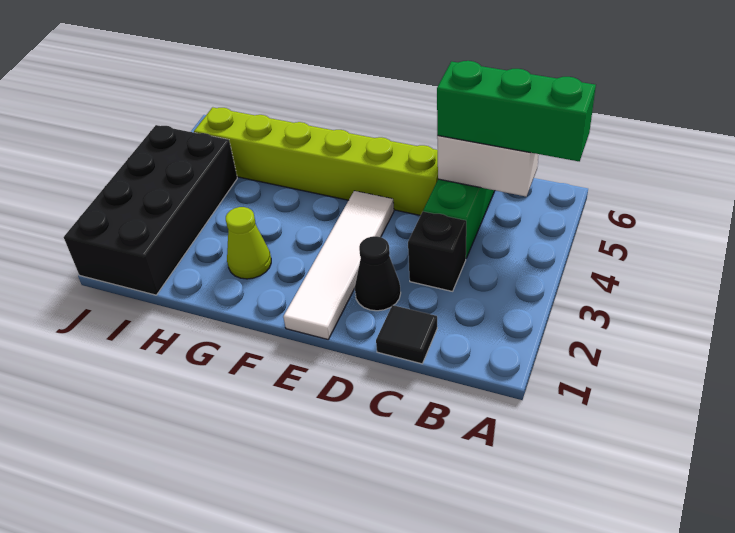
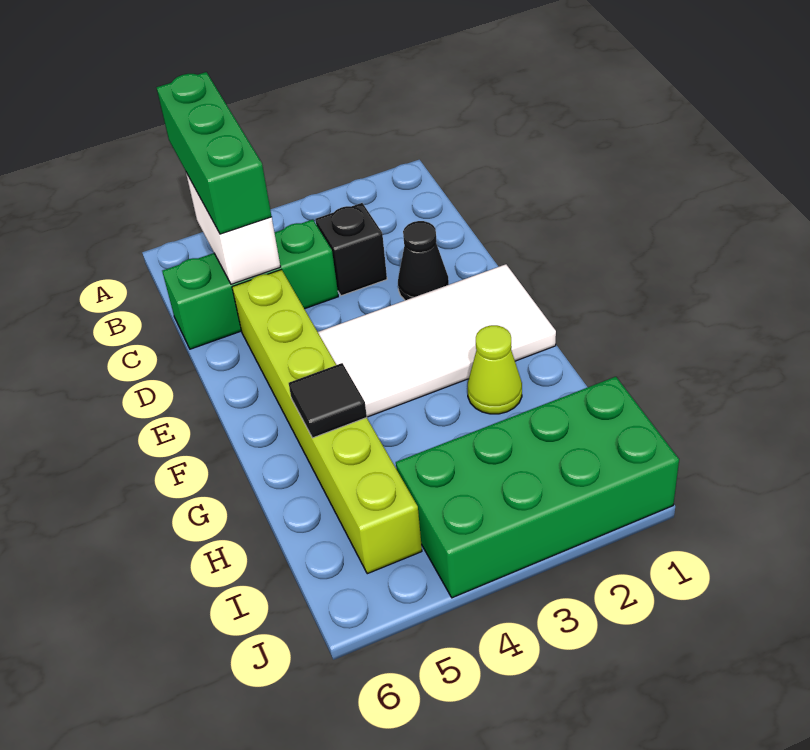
black tile C1 level 1 -> black tile G5 level 2
white tile E1:E4 level 1 -> white tile E1:F4 level 1
black brick I1:J4 level 1 -> green brick I1:J4 level 1

